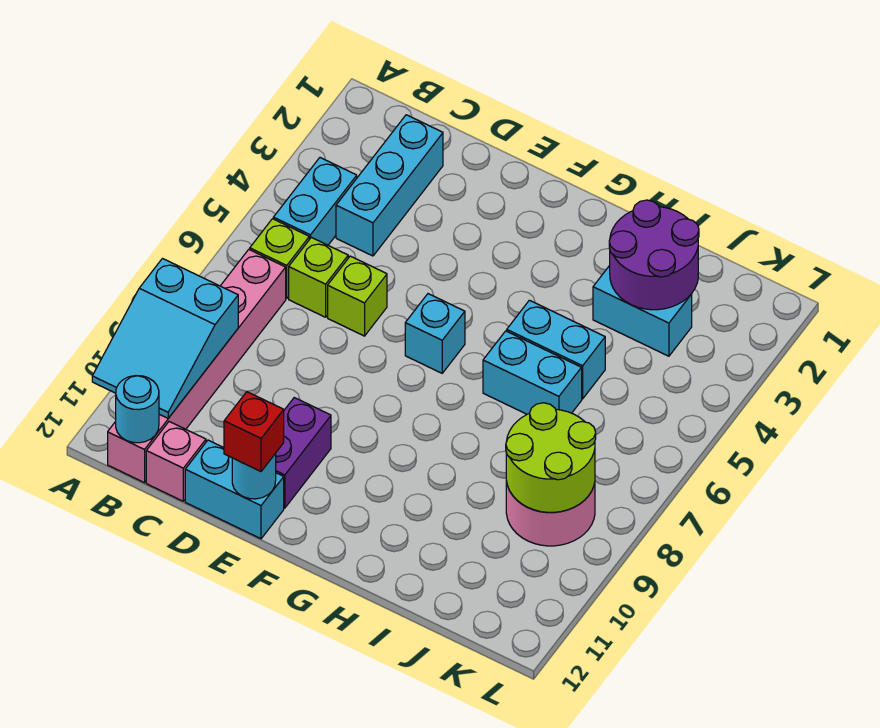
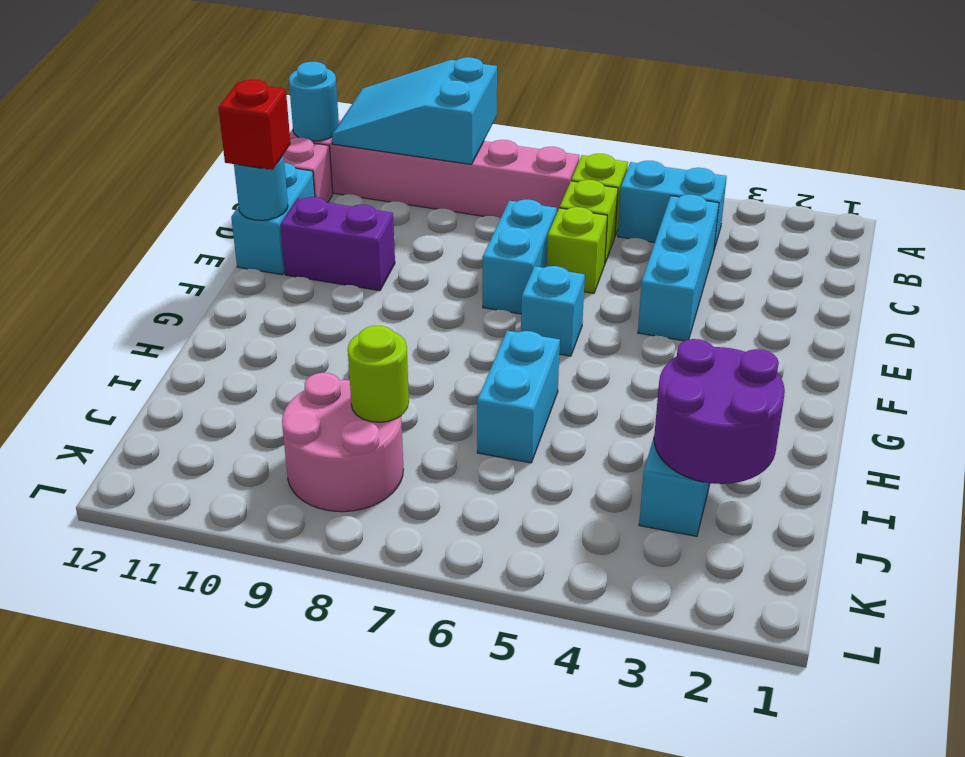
cyan brick C2:C4 level 1 -> cyan brick C4:E4 level 1
cyan brick H5:I5 level 1 -> cyan brick D7:E7 level 1
lime round brick J8:K9 level 2 -> lime round brick J8 level 2

